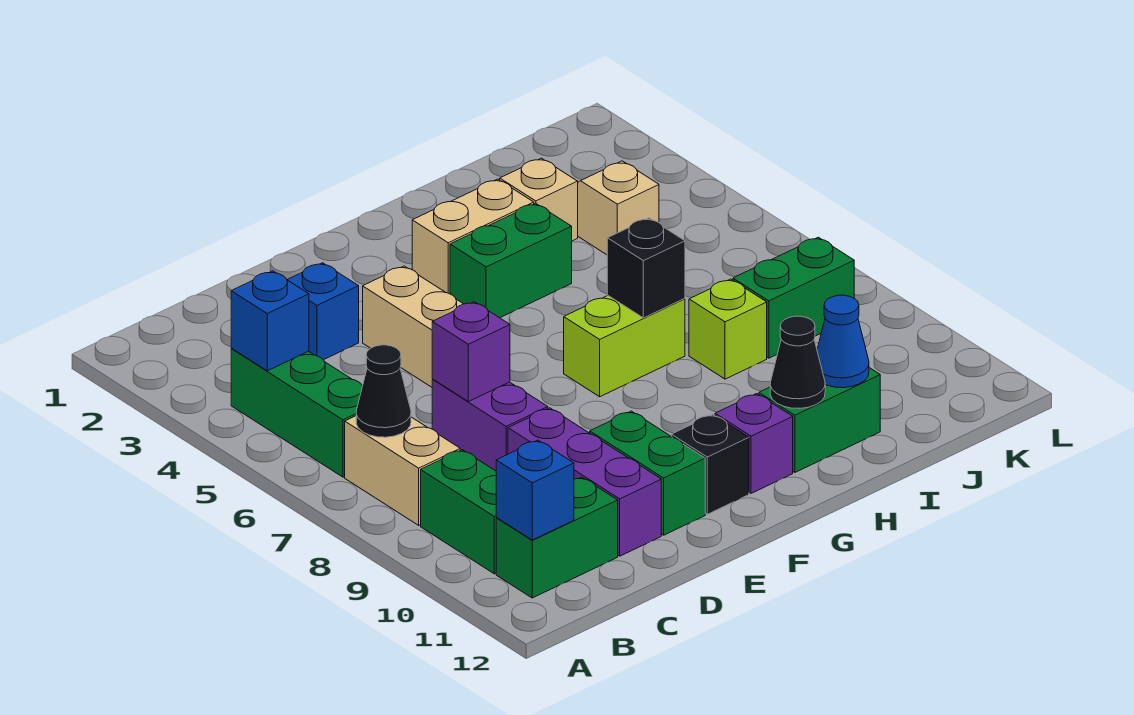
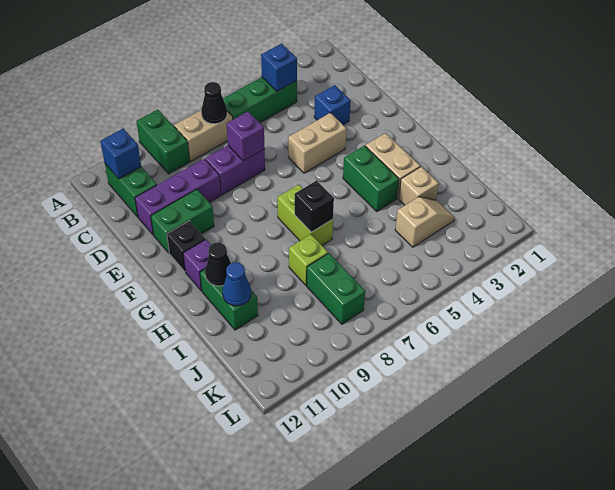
green brick B9:B10 level 1 -> green brick A9:B9 level 1

